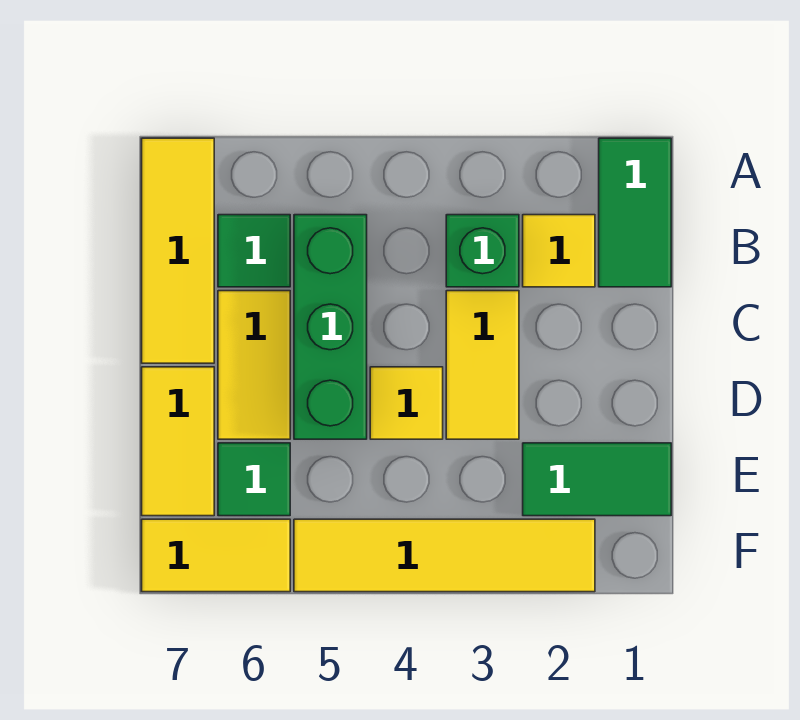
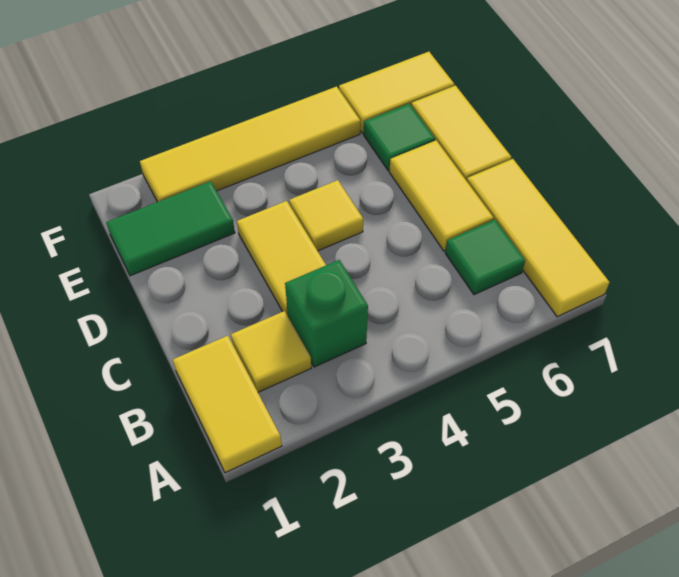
green tile A1:B1 level 1 -> yellow tile A1:B1 level 1
green brick B5:D5 level 1 -> none

